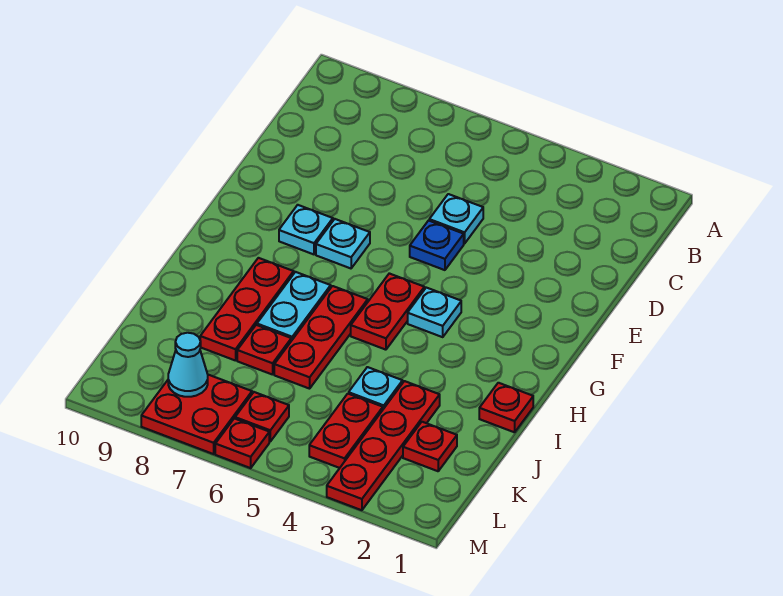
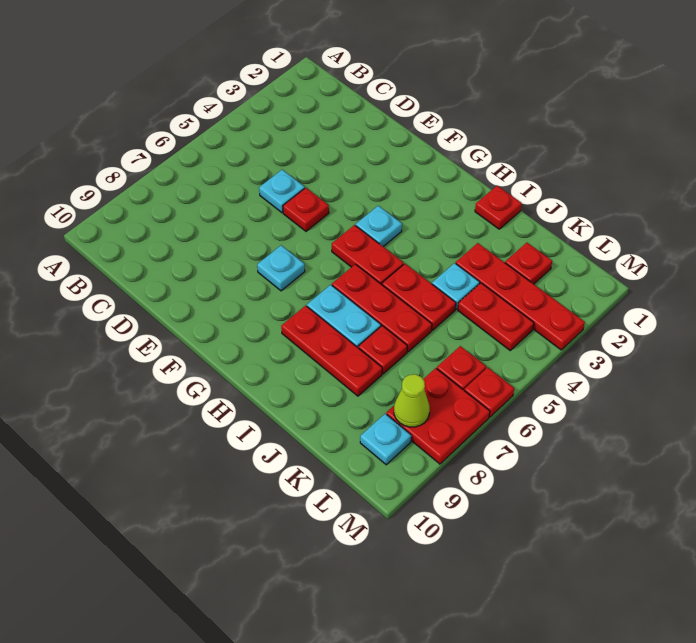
blue plate E5 level 1 -> red plate E5 level 1
cyan plate F8 level 1 -> cyan plate L9 level 1
none -> red plate I5:J5 level 1
cyan cone L8 level 2 -> lime cone L8 level 2

